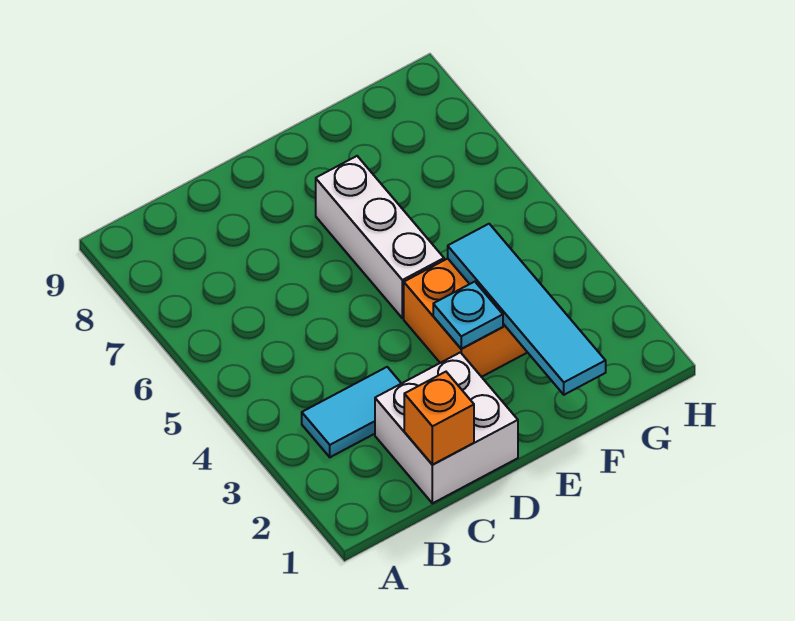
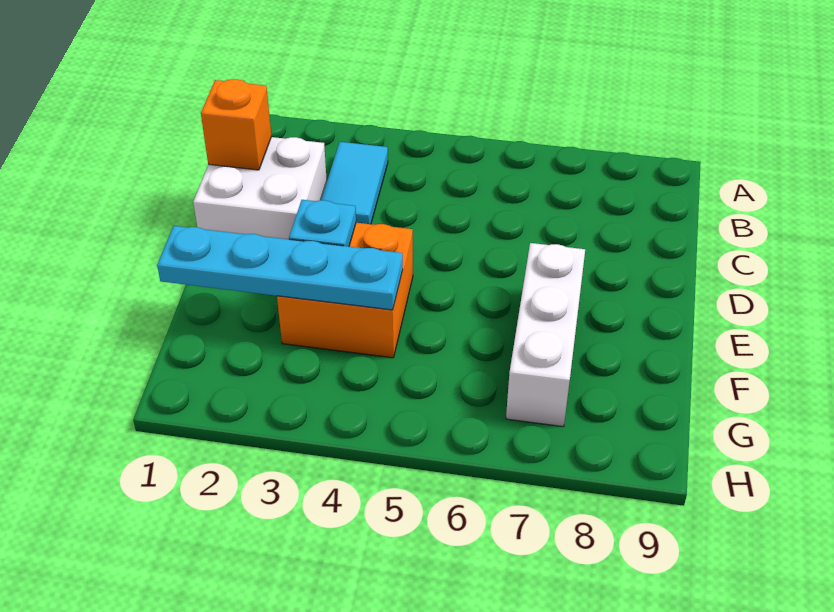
white brick E5:E7 level 1 -> white brick E7:G7 level 1
cyan tile F1:F4 level 2 -> cyan plate F1:F4 level 2

